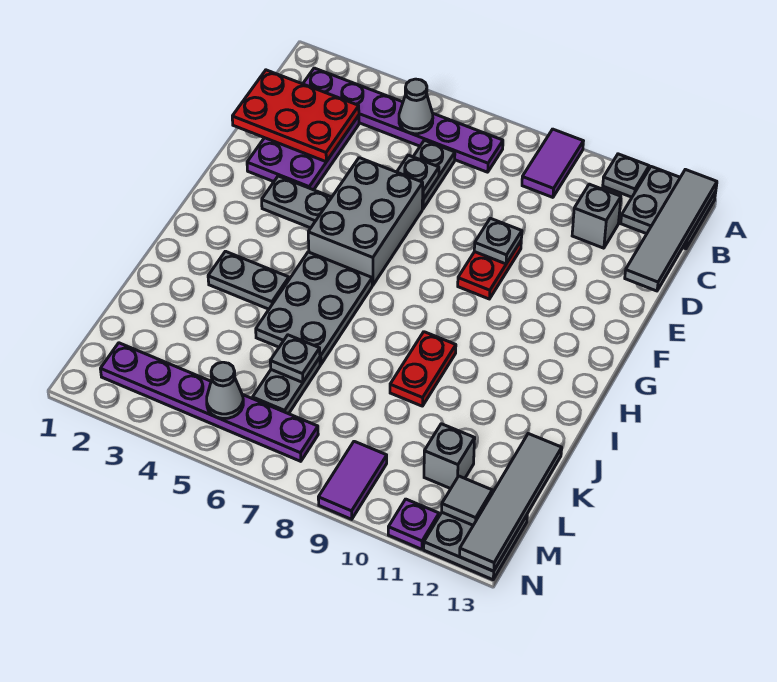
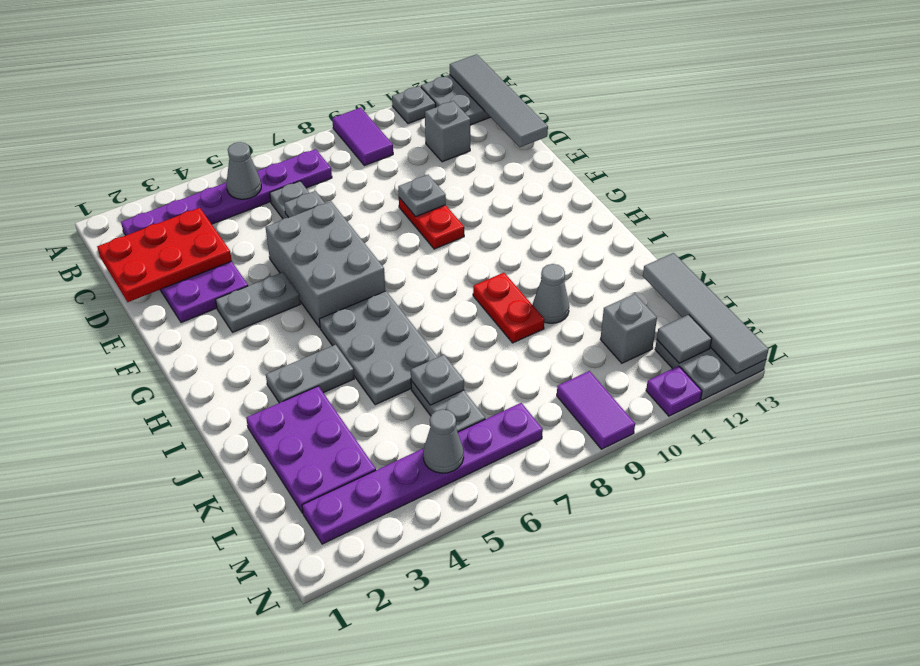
none -> purple plate J2:L3 level 1
none -> grey cone J10 level 1

